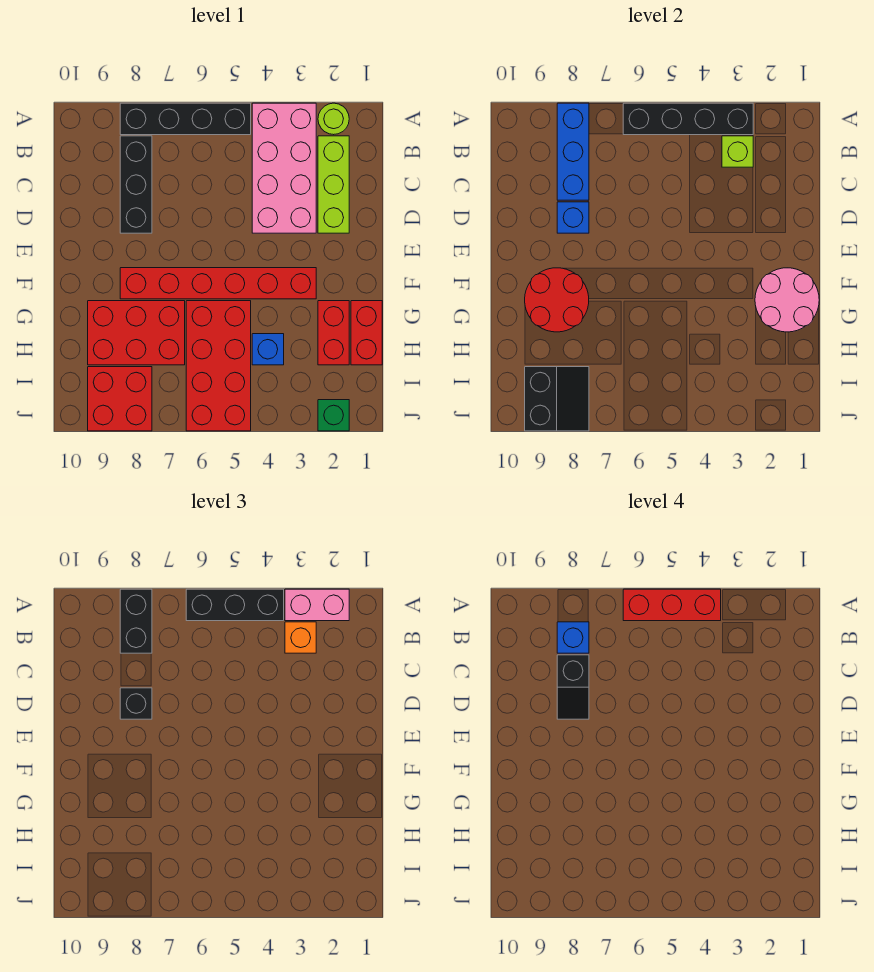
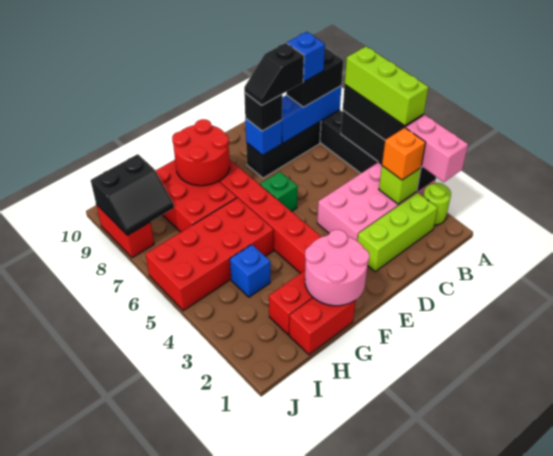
red brick A4:A6 level 4 -> lime brick A4:A6 level 4
red brick I8:J9 level 1 -> red brick J8:J9 level 1
green brick J2 level 1 -> green brick E6 level 1

